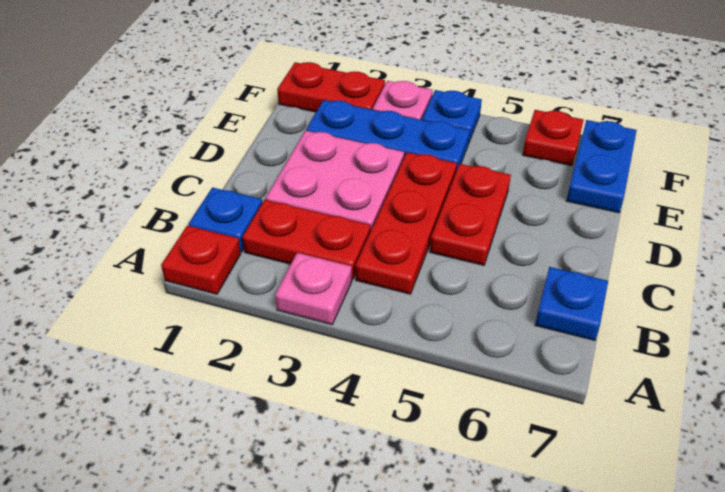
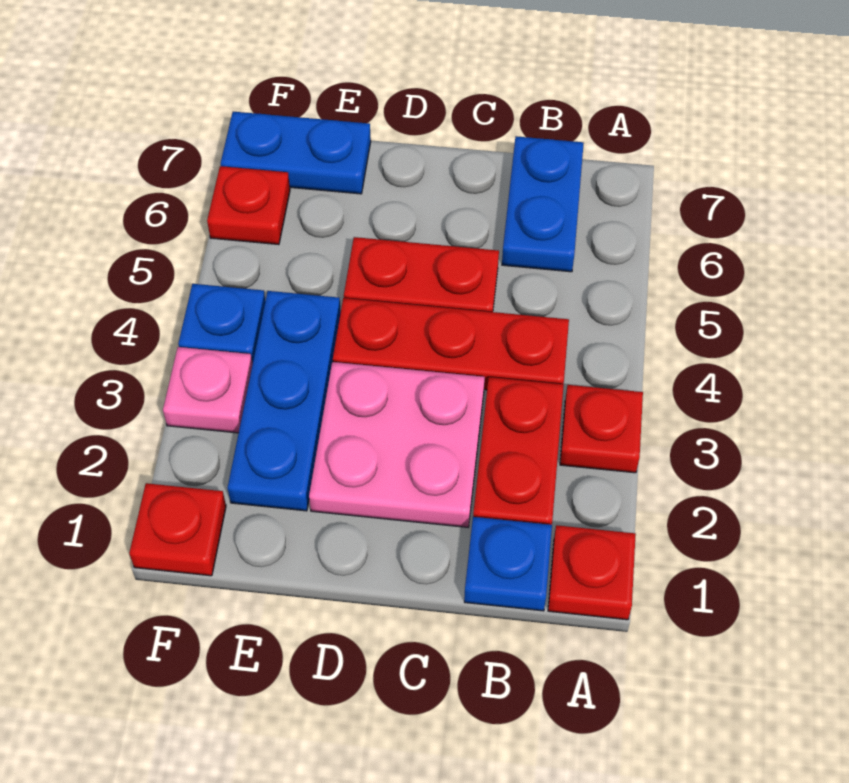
pink plate A3 level 1 -> red plate A3 level 1
blue plate B7 level 1 -> blue plate B6:B7 level 1
red plate F1:F2 level 1 -> red plate F1 level 1

